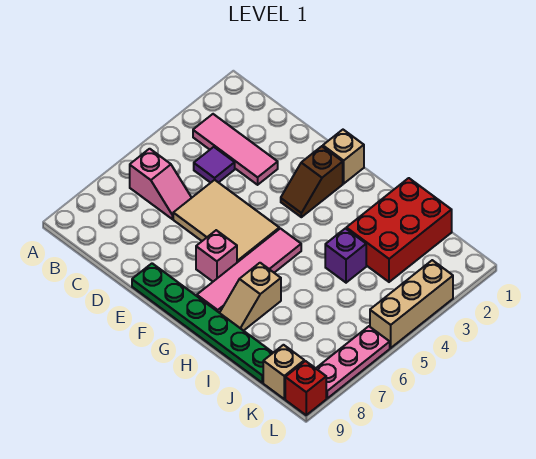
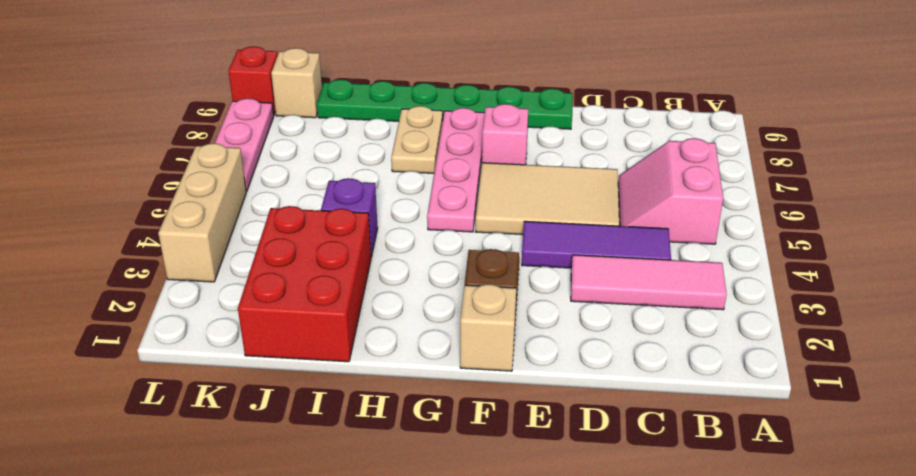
pink slope B6:C6 level 1 top B -> pink slope B5:C6 level 1 top B
purple tile C4 level 1 -> purple tile C4:E4 level 1
pink tile G5:G8 level 1 -> pink plate G5:G8 level 1
tan slope H7:H8 level 1 top 7 -> tan plate H7:H8 level 1

